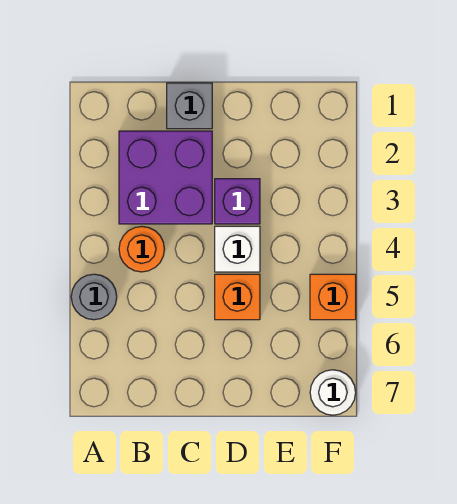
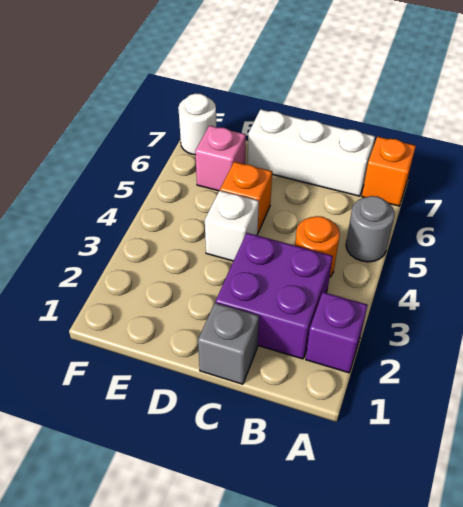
none -> white brick B7:D7 level 1
purple brick D3 level 1 -> purple brick A2 level 1
none -> pink brick E6 level 1
orange brick F5 level 1 -> orange brick A7 level 1

